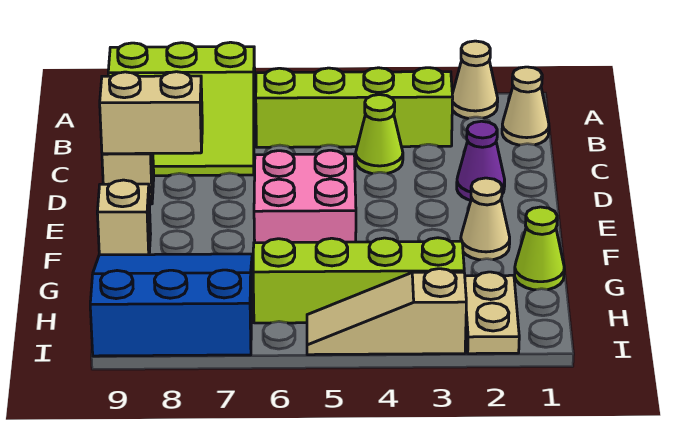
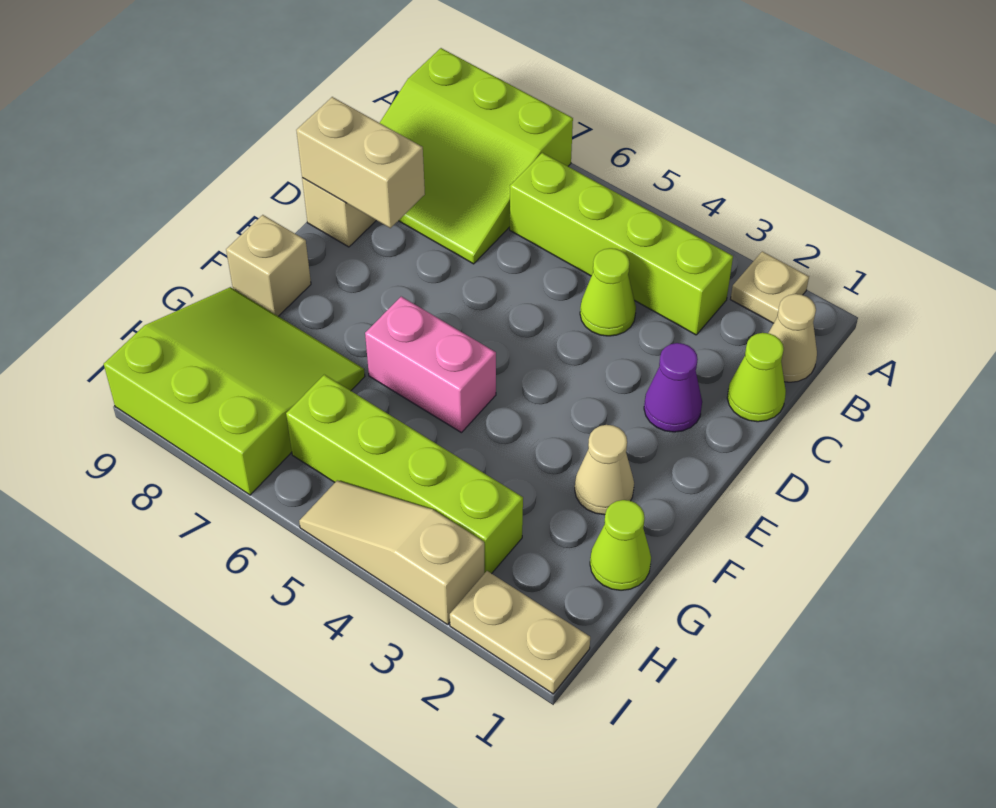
tan cone A2 level 1 -> tan plate A2 level 1
none -> lime cone C1 level 1
pink brick E5:F6 level 1 -> pink brick F5:F6 level 1
blue slope G7:I9 level 1 top I -> lime slope G7:I9 level 1 top I
tan plate H2:I2 level 1 -> tan plate I1:I2 level 1

